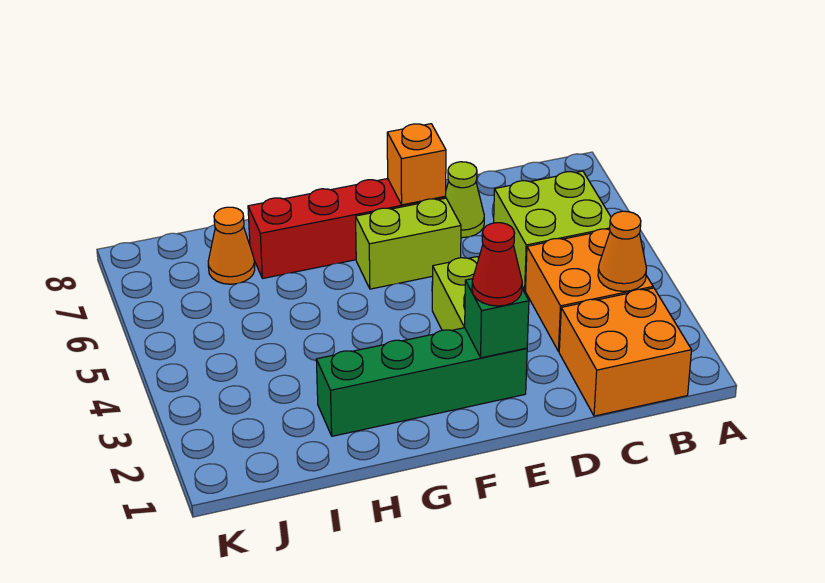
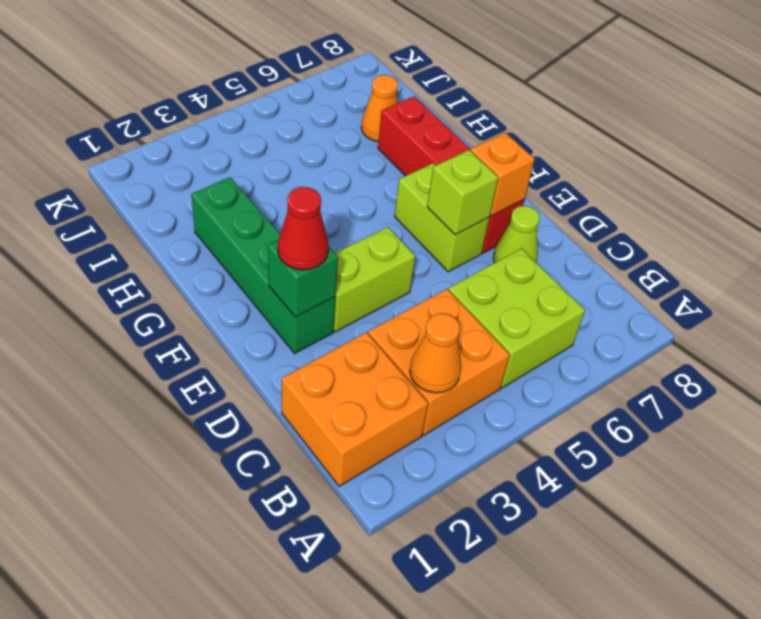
none -> lime brick E6 level 2

